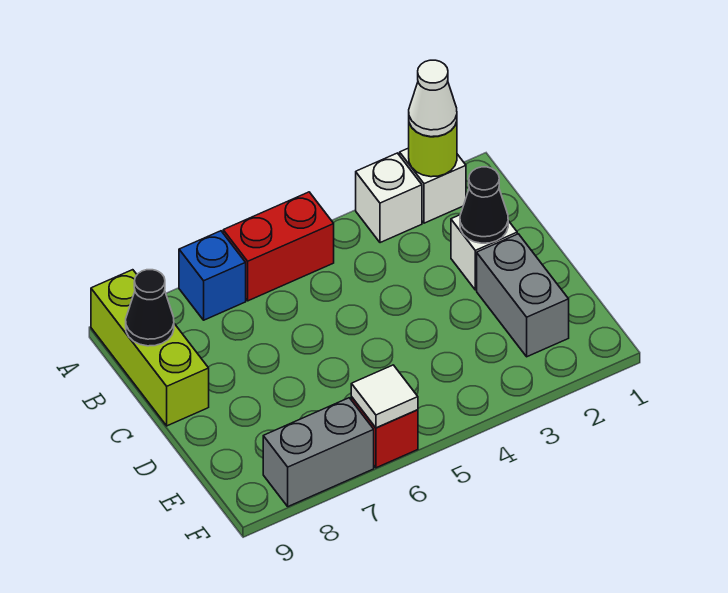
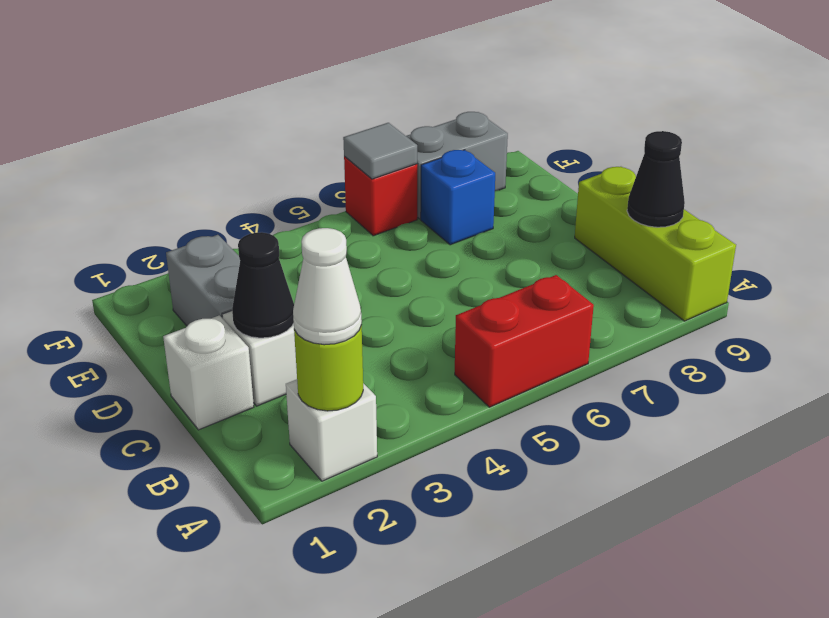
white brick A3 level 1 -> white brick C1 level 1
blue brick A7 level 1 -> blue brick E7 level 1
white tile F6 level 2 -> grey tile F6 level 2

